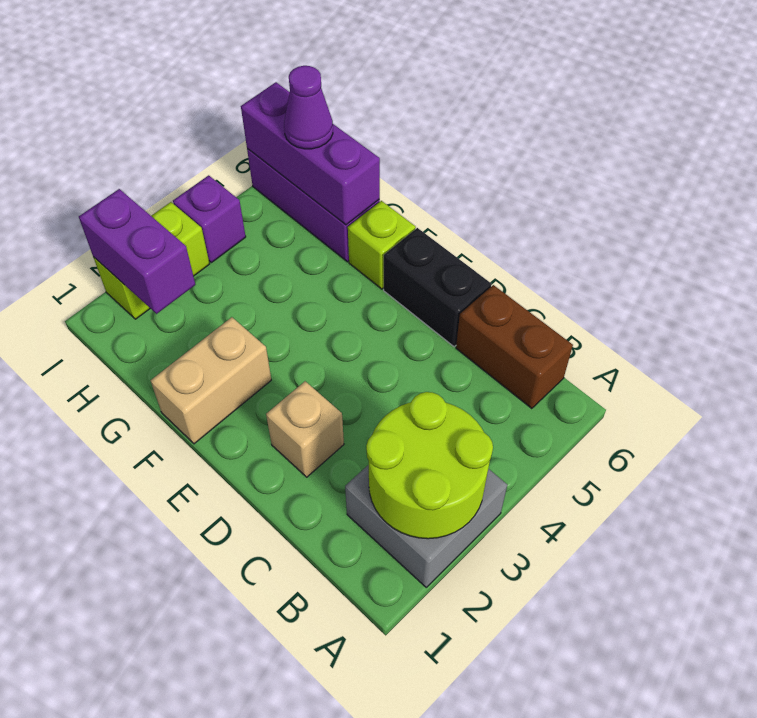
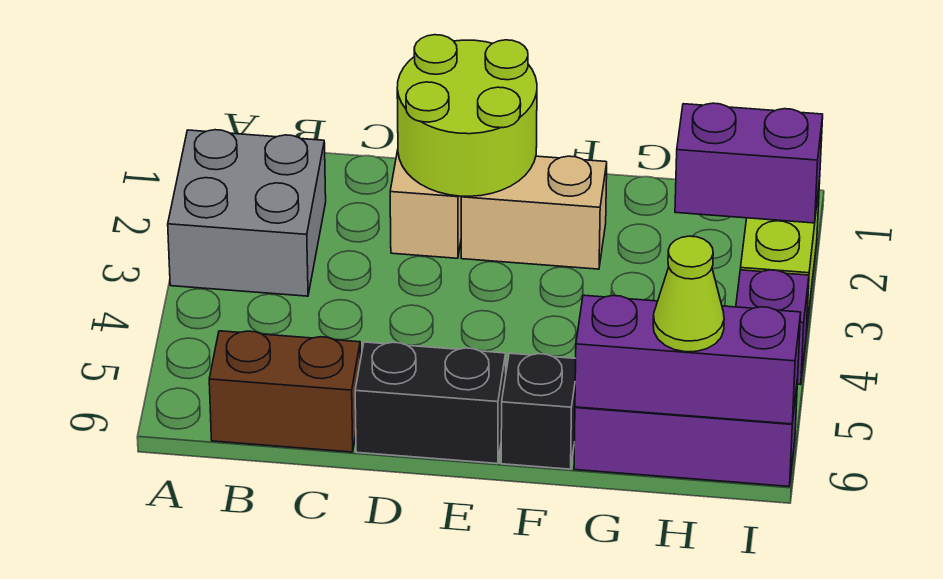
lime round brick A2:B3 level 2 -> lime round brick D1:E2 level 2
tan brick F1:F2 level 1 -> tan brick E2:F2 level 1
lime brick F6 level 1 -> black brick F6 level 1
purple cone H6 level 3 -> lime cone H6 level 3

